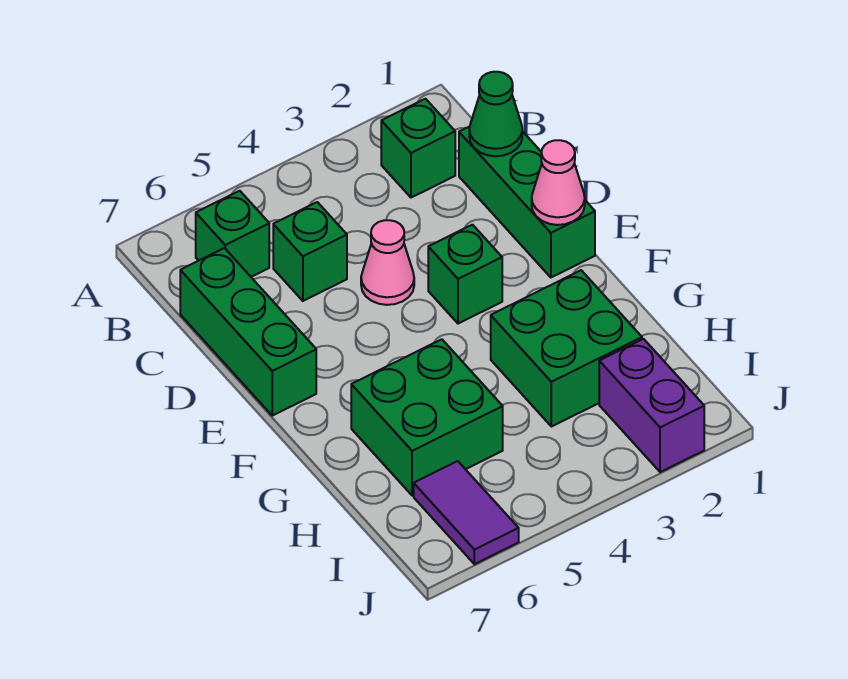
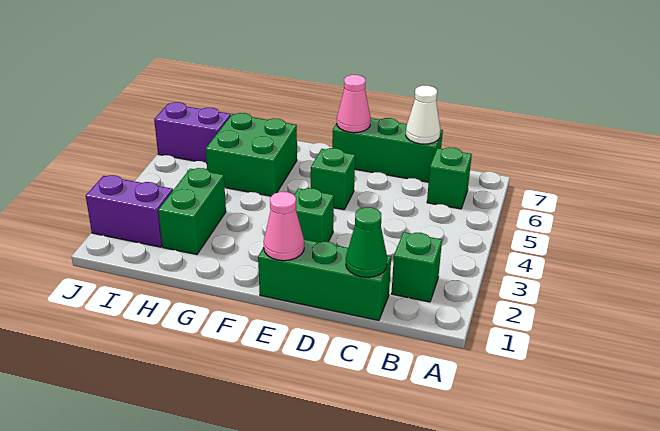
green brick C5 level 1 -> green brick E5 level 1
none -> white cone C7 level 2
pink cone D4 level 1 -> pink cone E7 level 2
green brick G2:H3 level 1 -> green brick H2:H3 level 1
purple tile I6:J6 level 1 -> purple brick I6:J6 level 1

